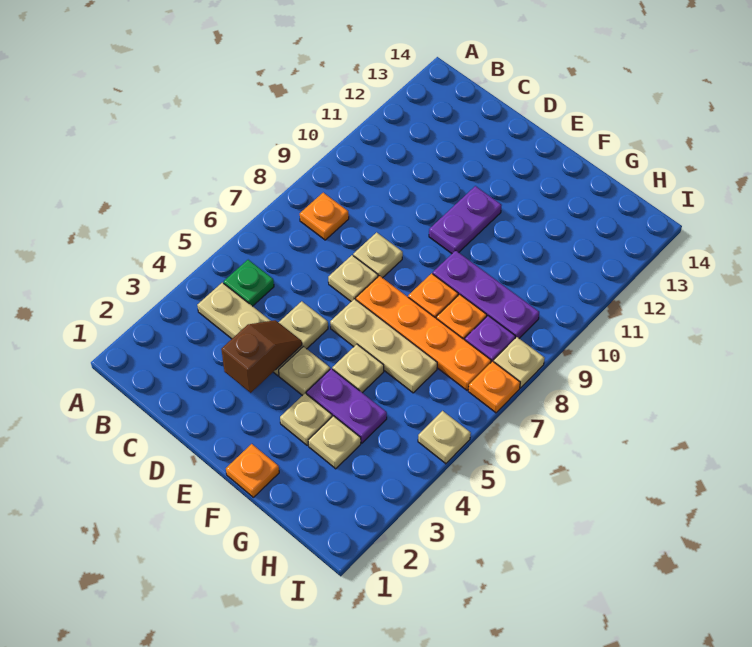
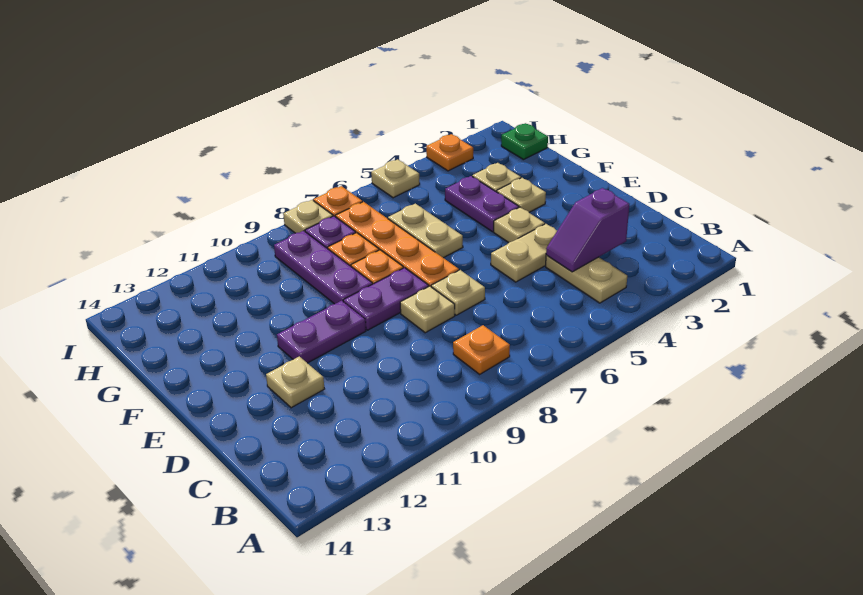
green plate B5 level 1 -> green plate H1 level 1
none -> purple slope C3:C4 level 2 top 3
brown slope D3:D4 level 2 top 3 -> none
tan plate E6:G6 level 1 -> tan plate F6:G6 level 1
none -> purple plate E8:E9 level 1
orange plate F1 level 1 -> orange plate I3 level 1
tan plate F5 level 1 -> tan plate D12 level 1

